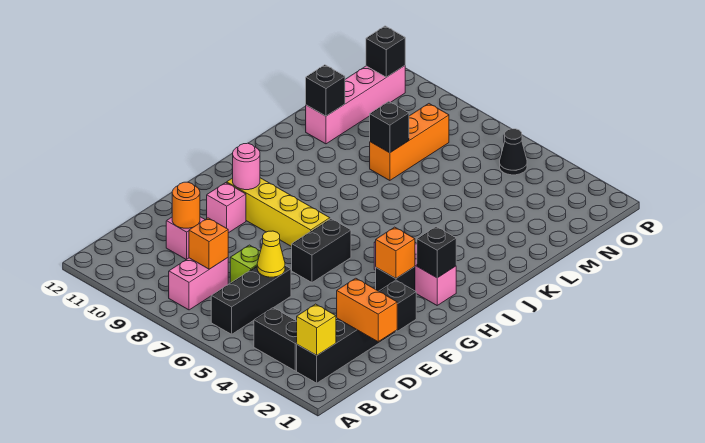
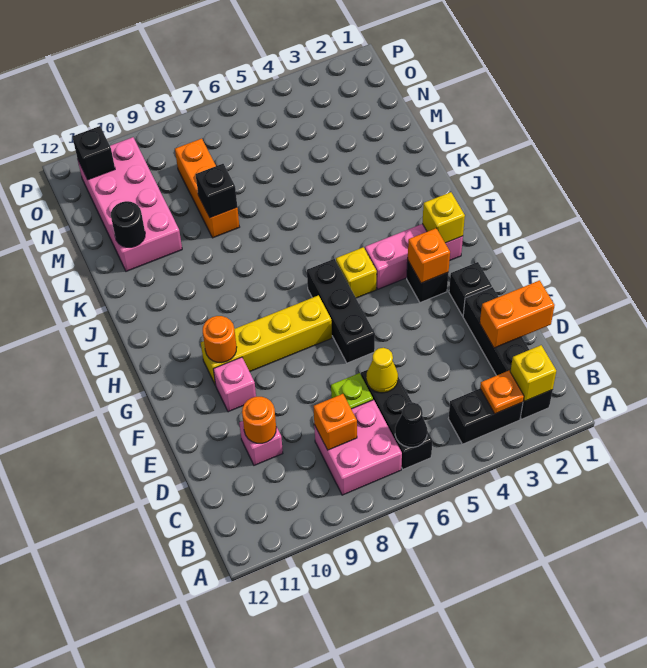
none -> orange plate B3 level 2
pink brick B8:C8 level 1 -> pink brick B7:C8 level 1
black brick F6:G6 level 1 -> black brick F6:H6 level 1
pink round brick G10 level 2 -> orange round brick G10 level 2
black brick H2 level 2 -> yellow brick H2 level 2
none -> yellow brick H5 level 1
pink brick L11:O11 level 1 -> pink brick L10:O11 level 1
black brick L11 level 2 -> black round brick L11 level 2
black cone O5 level 1 -> black cone B6 level 2

